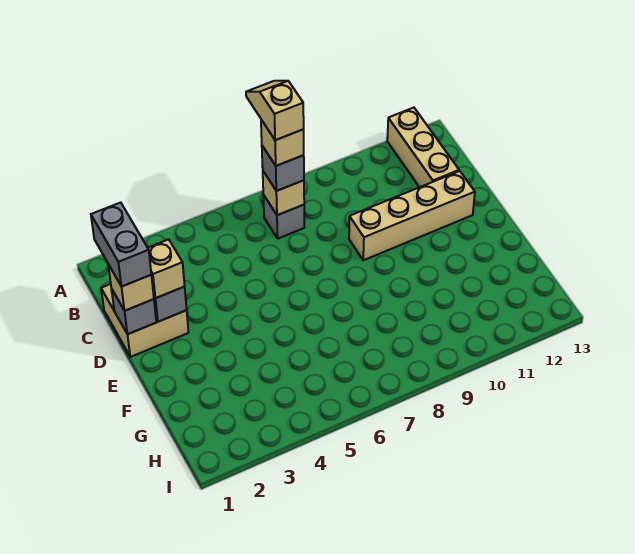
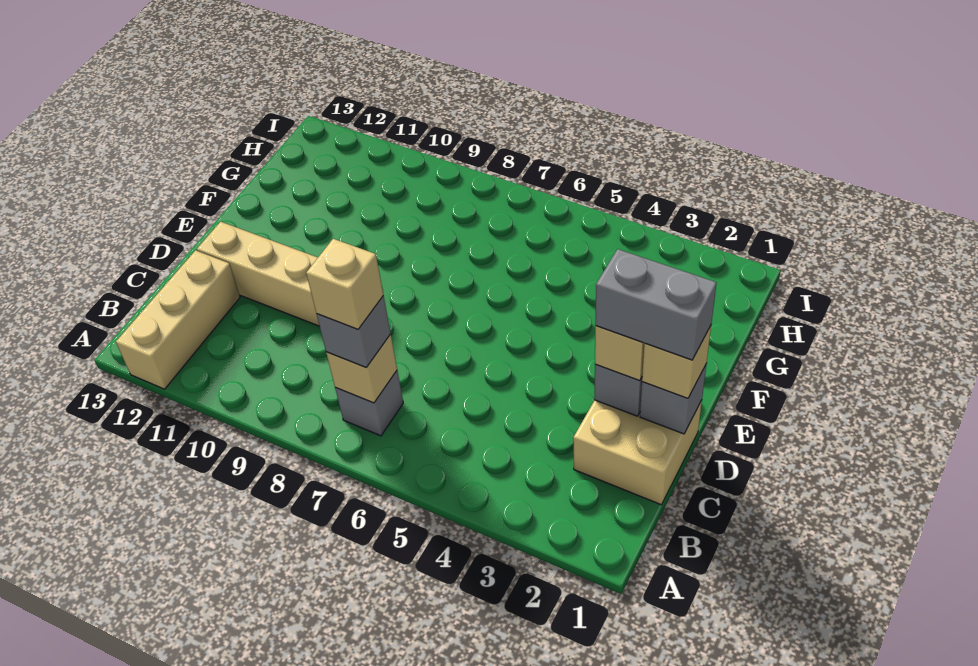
tan slope A7:B7 level 5 top B -> none
grey brick C1:D1 level 4 -> grey brick D1:D2 level 4

